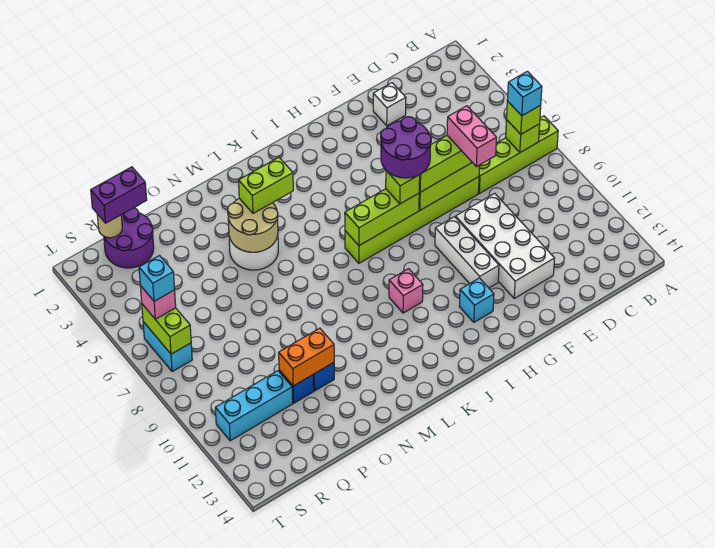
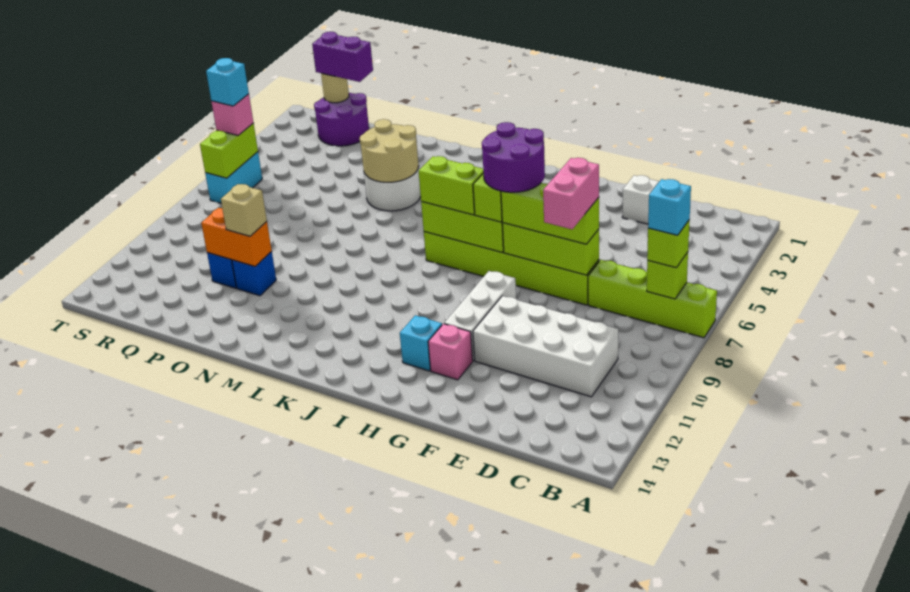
white brick E9:F12 level 1 -> white brick C10:F11 level 1
pink brick J10 level 1 -> pink brick G12 level 1
lime brick L4:M4 level 3 -> lime brick I7:J7 level 3
none -> tan brick O11 level 3
cyan brick Q11:S11 level 1 -> none

